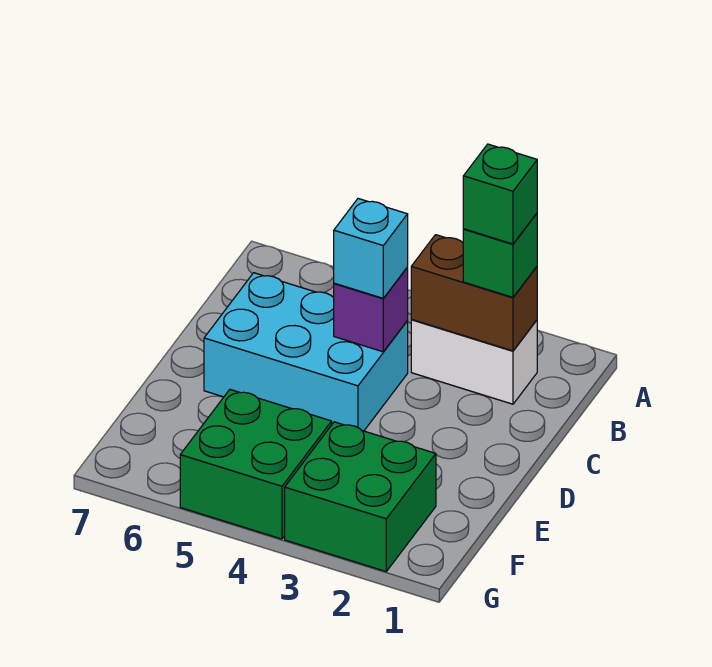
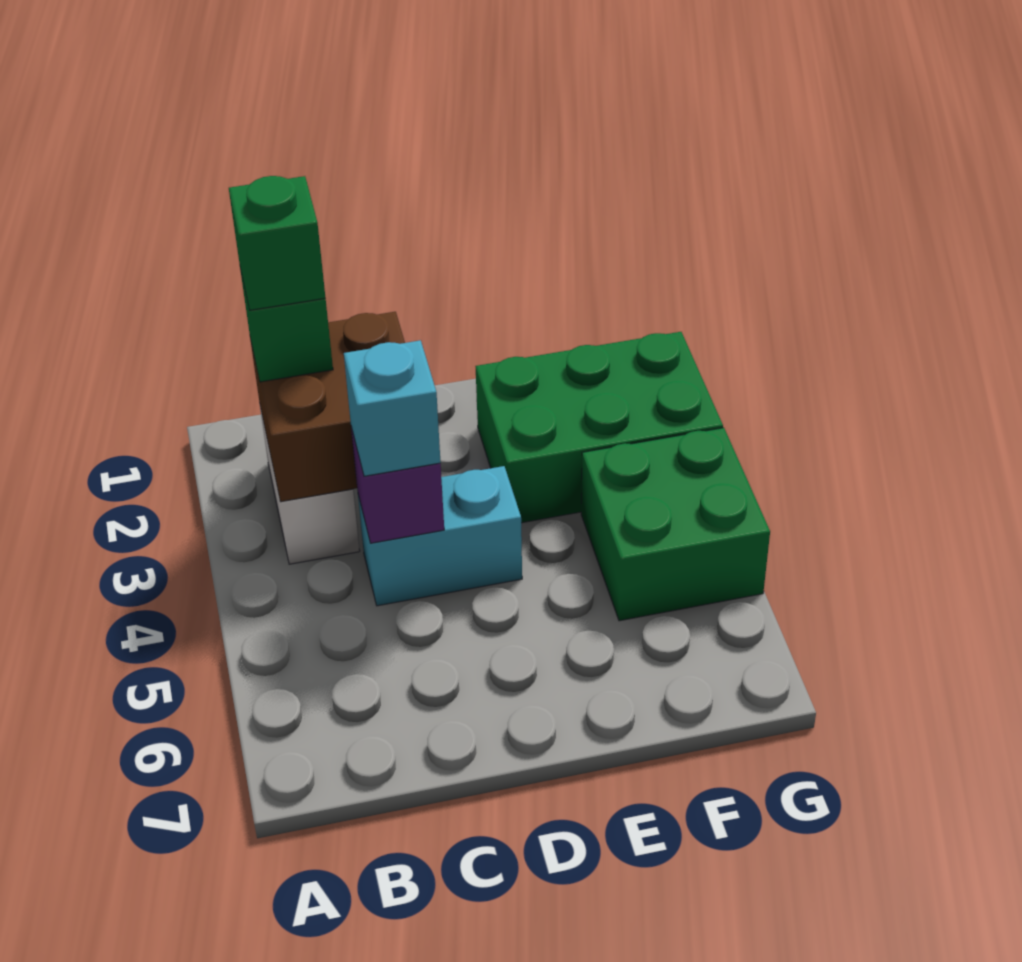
brown brick B2:B3 level 2 -> brown brick B2:C3 level 2
cyan brick C4:D6 level 1 -> cyan brick C4:D4 level 1
green brick F2:G3 level 1 -> green brick E2:G3 level 1

